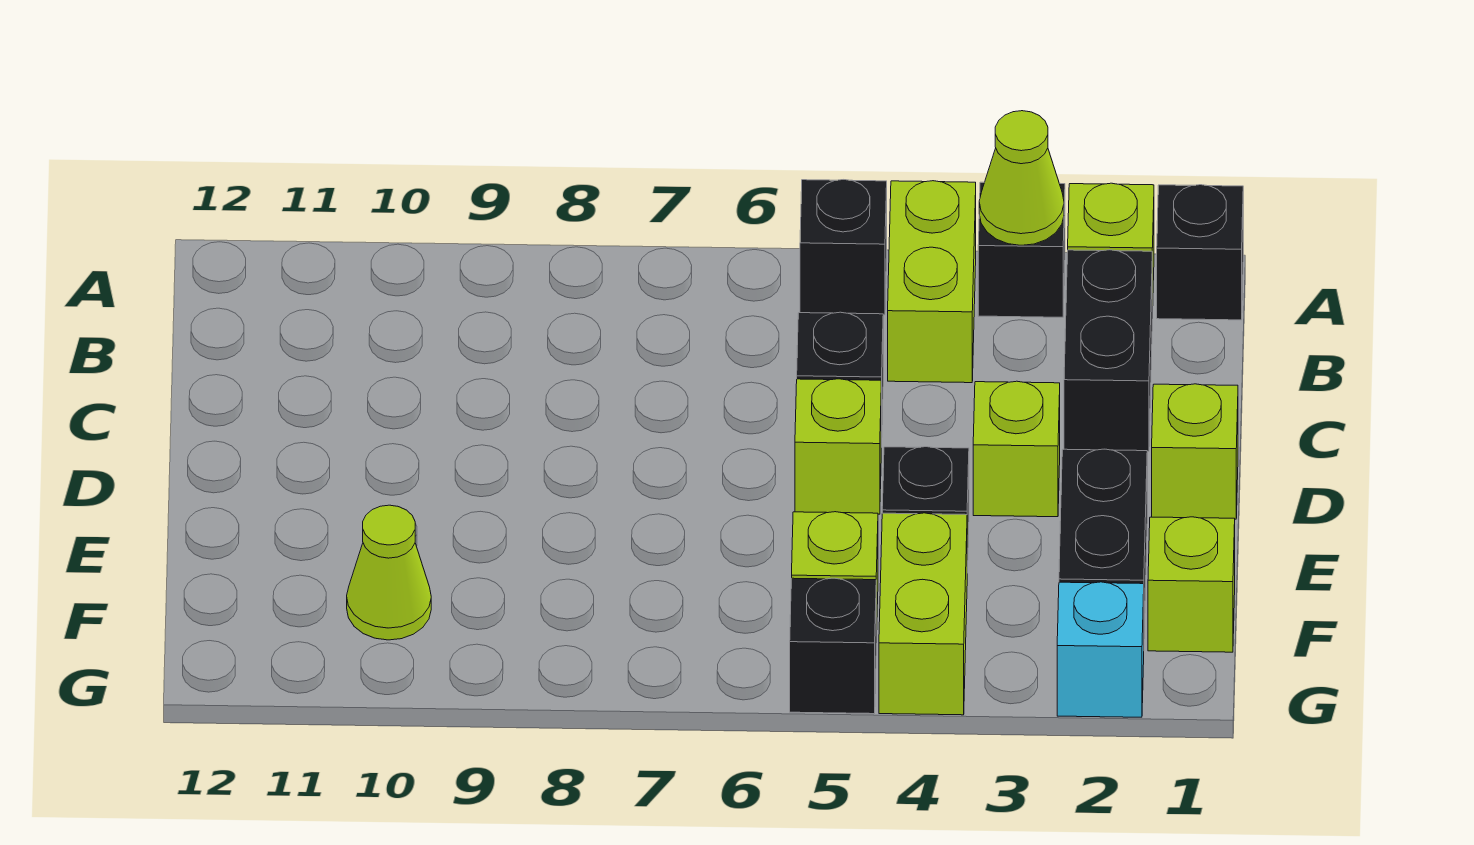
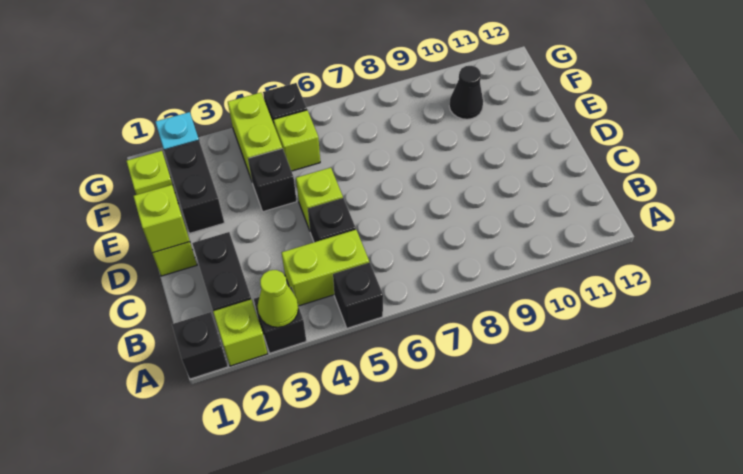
lime brick A4:B4 level 1 -> lime brick B4:B5 level 1
lime brick D3 level 1 -> lime brick D1 level 2
lime cone F10 level 1 -> black cone F10 level 1

